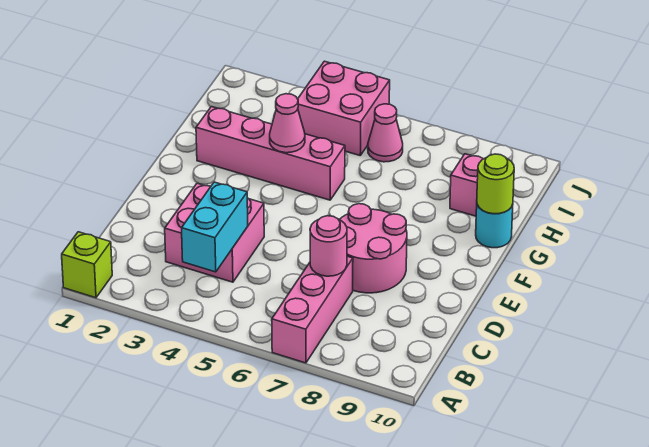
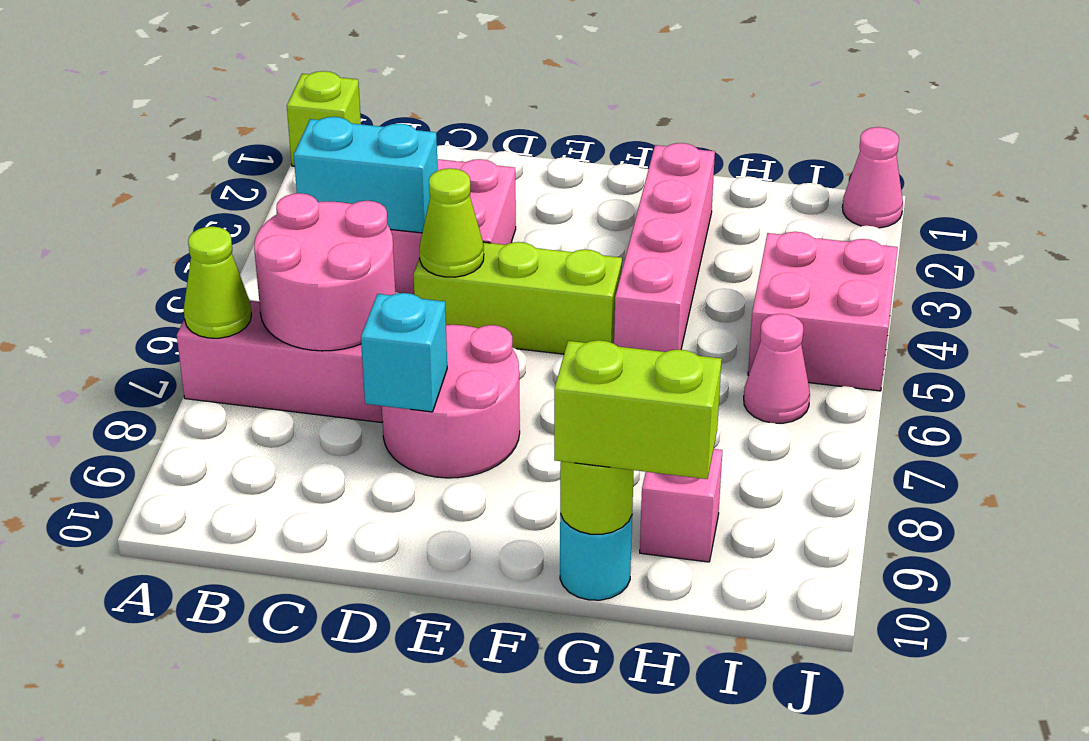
none -> lime cone A7 level 2
pink round brick C7 level 2 -> pink round brick B6:C7 level 2
none -> lime brick D5:F5 level 1
none -> lime cone D5 level 2
none -> cyan brick D8 level 2
pink cone G4 level 2 -> pink cone J1 level 1
none -> lime brick G10:H10 level 3

